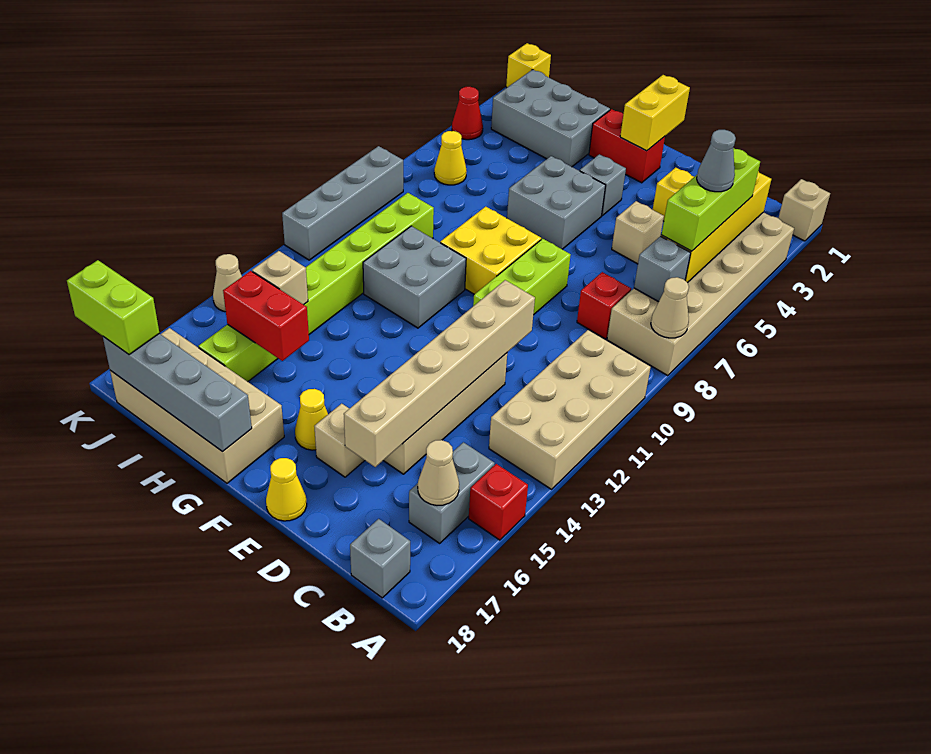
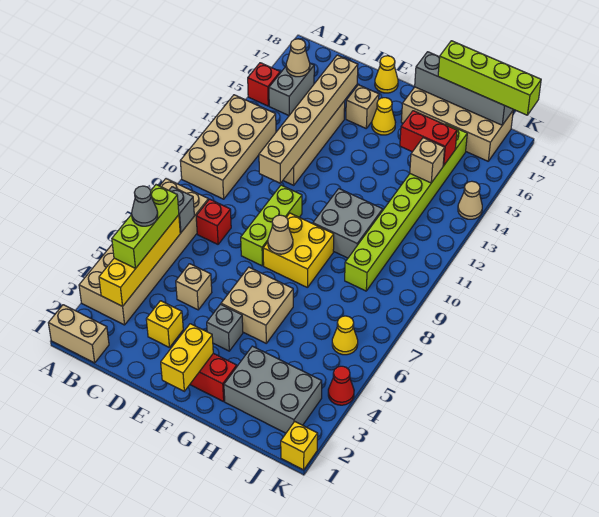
tan brick A1 level 1 -> tan brick A1:B1 level 1
tan cone A8 level 2 -> tan cone F8 level 2
grey brick B18 level 1 -> none
grey brick F5:G6 level 1 -> tan brick F5:G6 level 1
lime brick J18:K18 level 3 -> lime brick H18:K18 level 3
grey brick K8:K11 level 1 -> none

